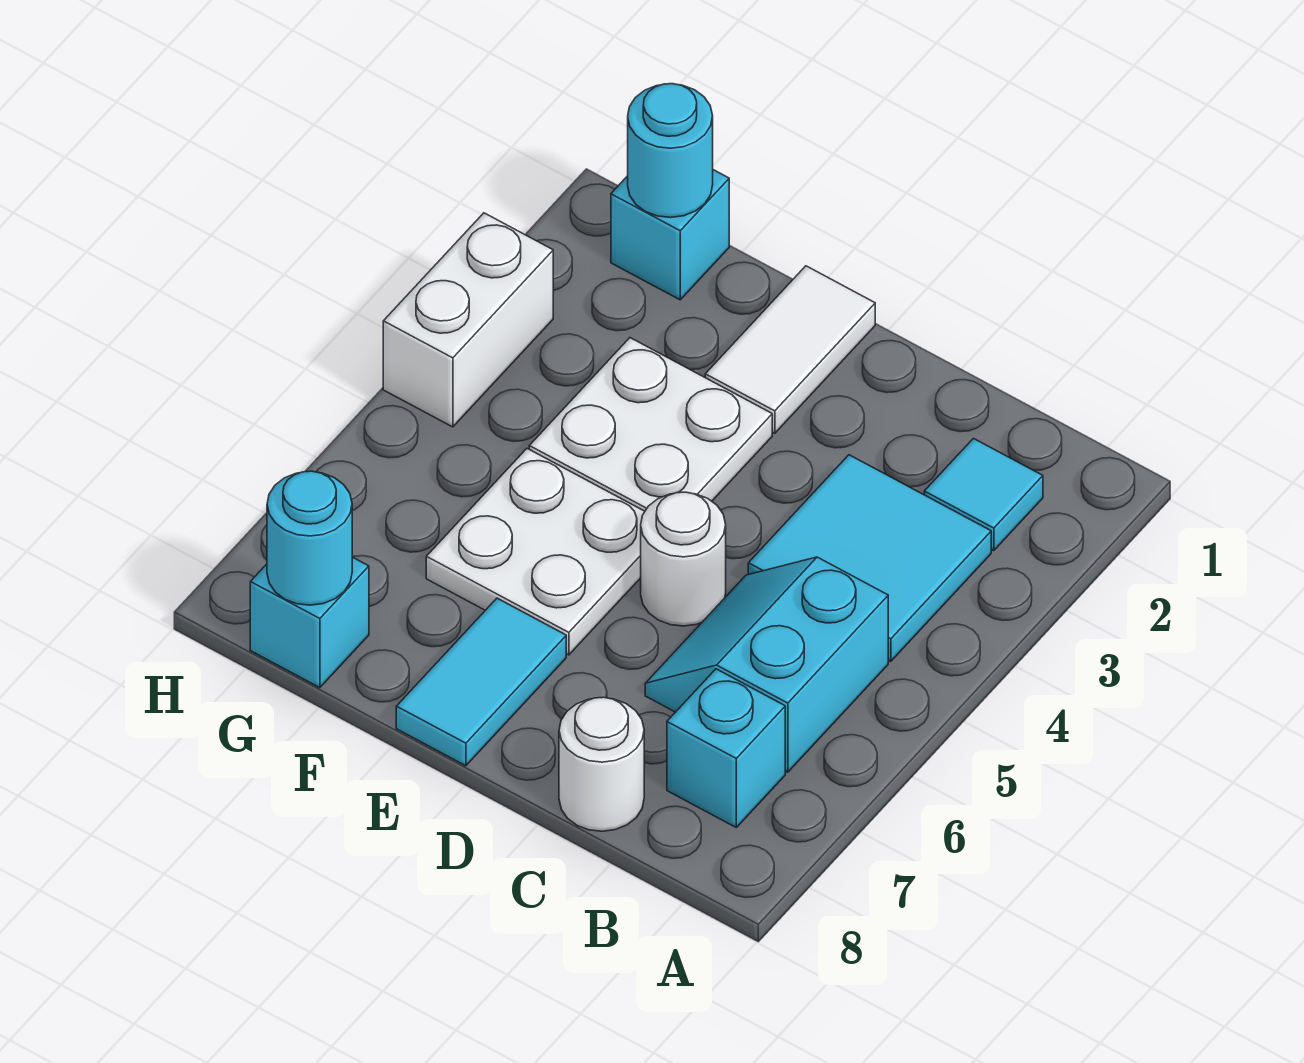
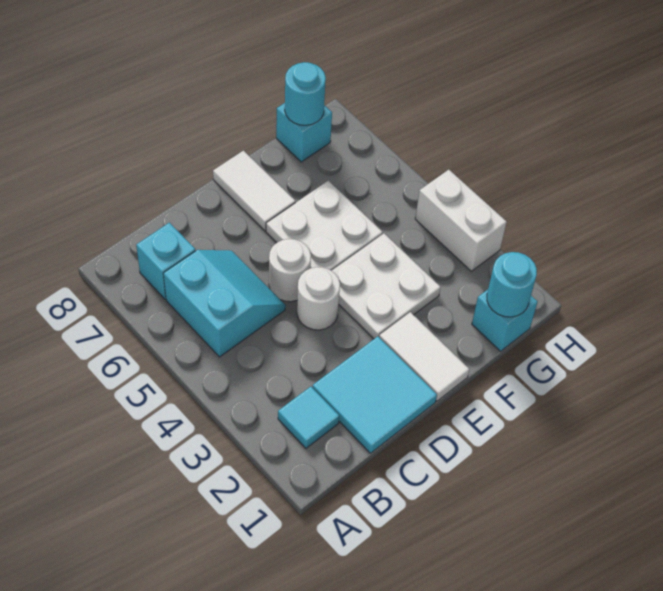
cyan tile B3:C4 level 1 -> cyan tile C1:D2 level 1
white round brick C8 level 1 -> white round brick D4 level 1
cyan tile E7:E8 level 1 -> white tile E7:E8 level 1

